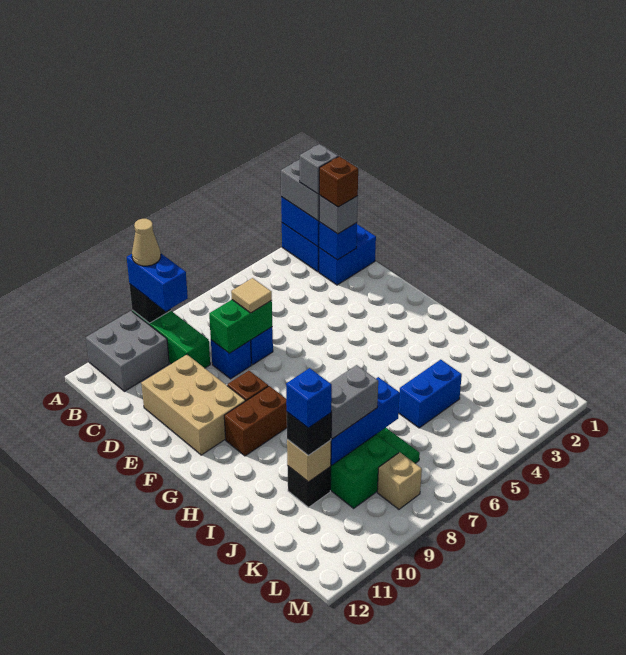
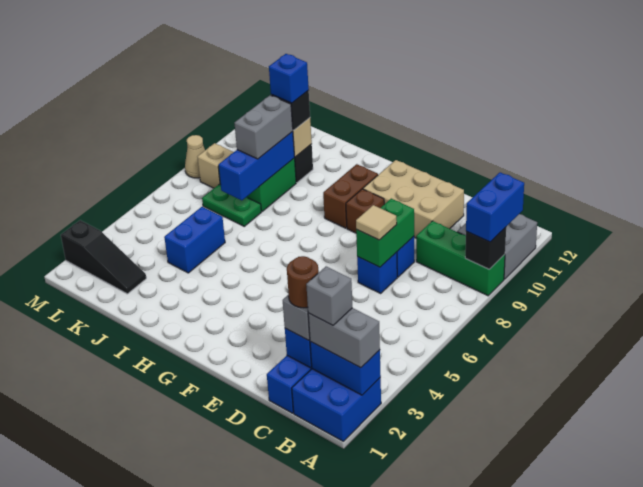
blue brick A9:B9 level 3 -> blue brick A9:A10 level 3
tan cone A9 level 4 -> tan cone M8 level 1
brown brick C2 level 4 -> brown round brick C2 level 4
none -> black slope K2:M2 level 1 top M

